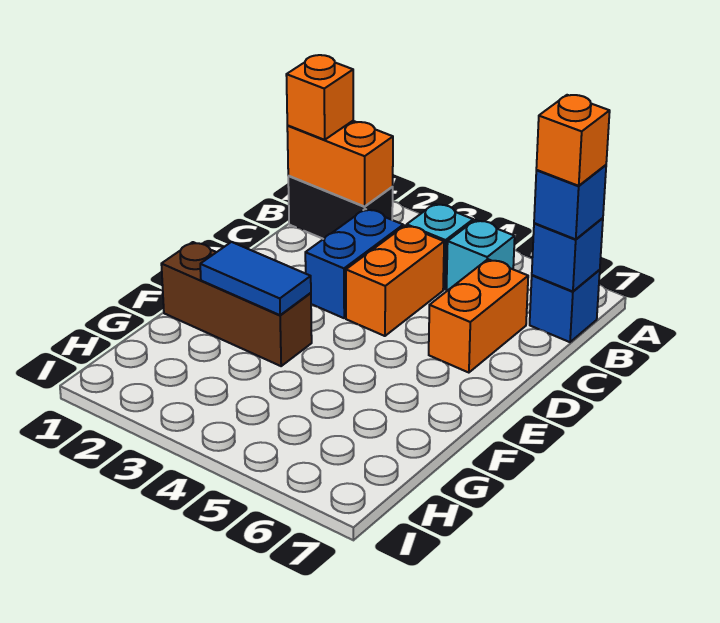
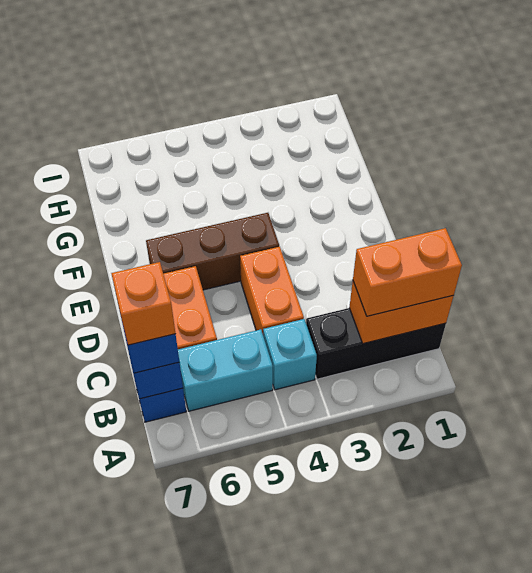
black brick B1:B2 level 1 -> black brick B1:B3 level 1
orange brick B1 level 3 -> orange brick B1:B2 level 3
cyan brick B5 level 1 -> cyan brick B5:B6 level 1
blue brick C3:D3 level 1 -> none
brown brick F1:F3 level 1 -> brown brick E4:E6 level 1
blue tile F2:F3 level 2 -> none

